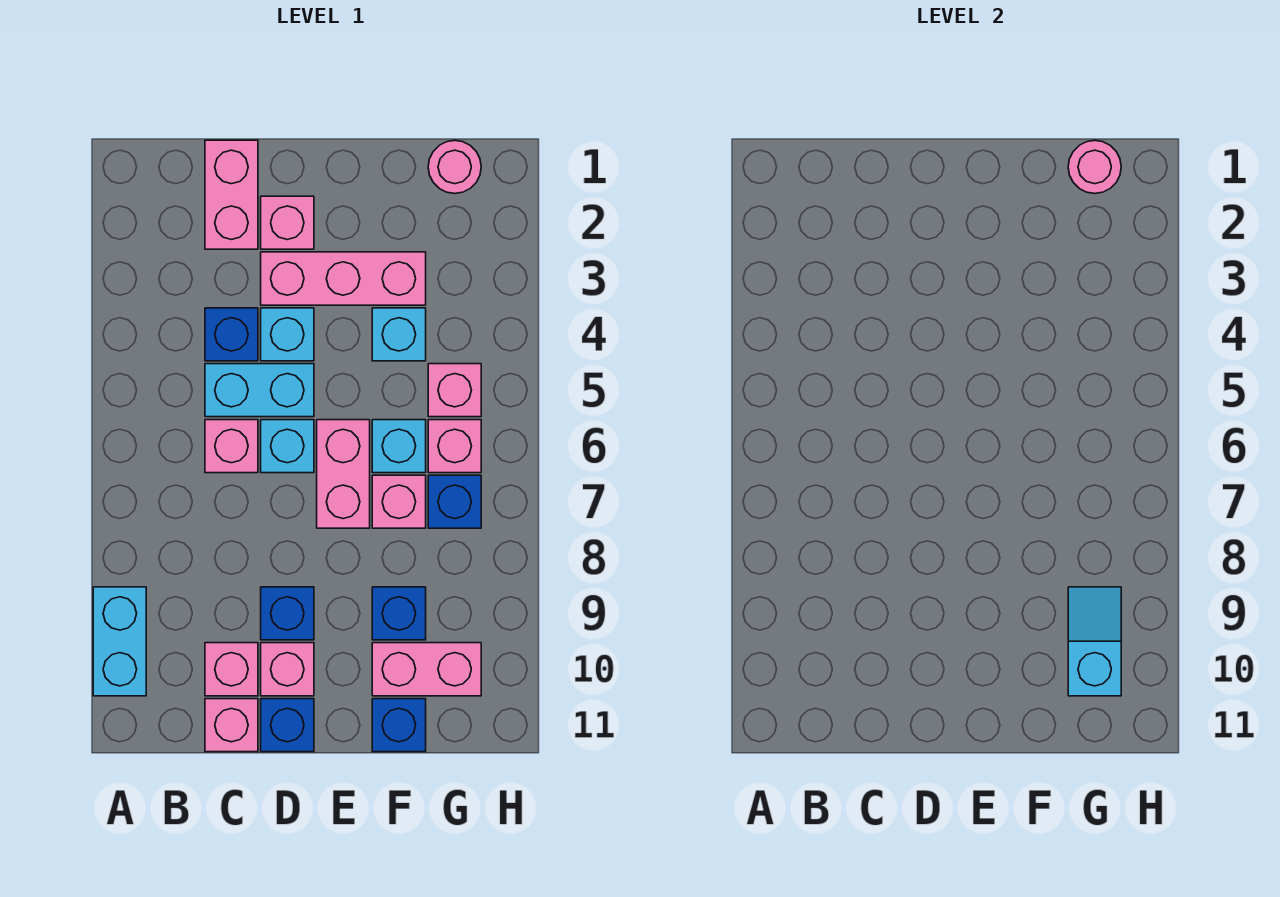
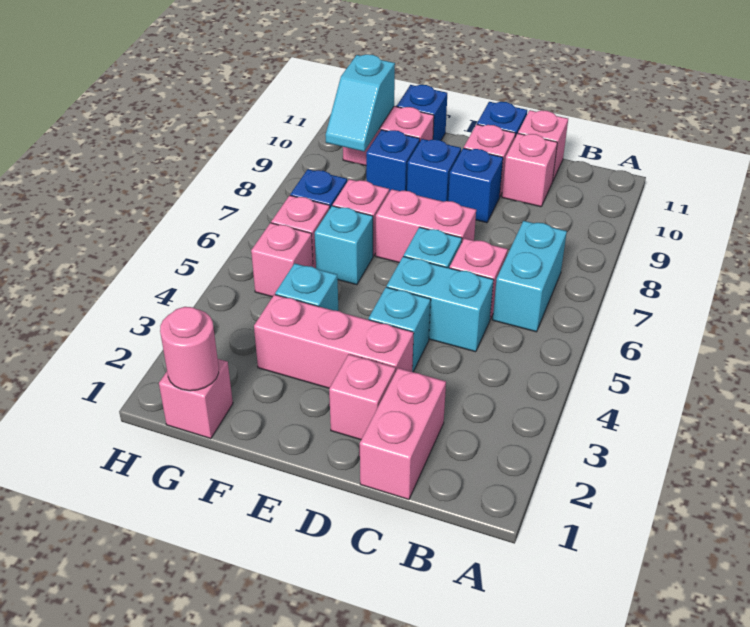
cyan brick A9:A10 level 1 -> cyan brick B6:B7 level 1
blue brick C4 level 1 -> blue brick E9 level 1
pink brick E6:E7 level 1 -> pink brick D7:E7 level 1
pink round brick G1 level 1 -> pink brick G1 level 1

